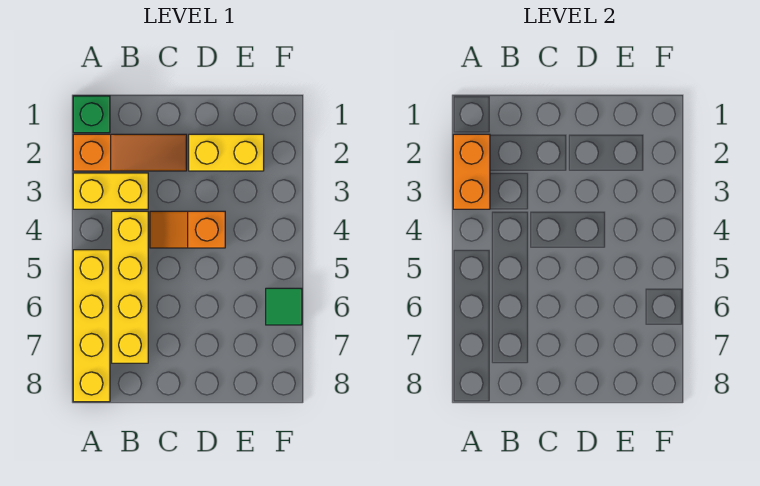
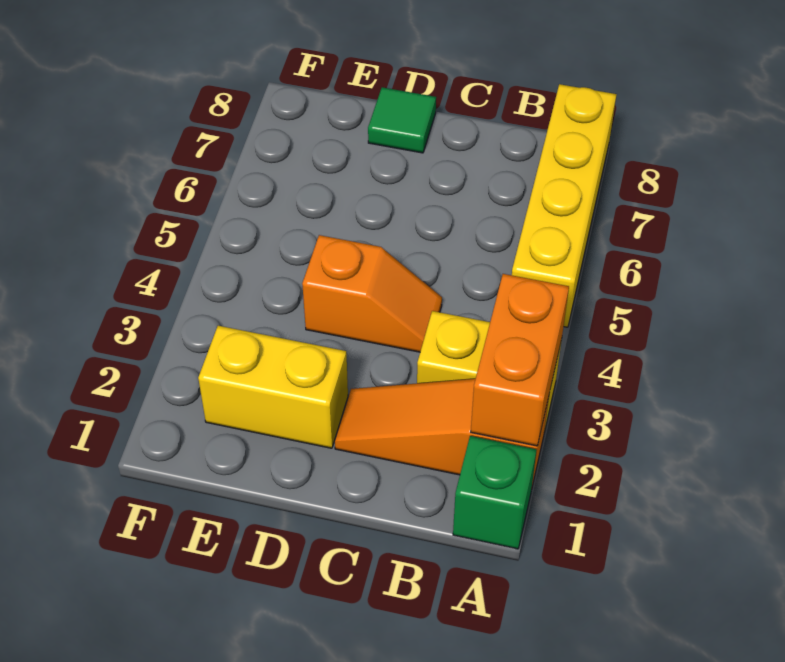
yellow brick B4:B7 level 1 -> none
green tile F6 level 1 -> green tile D8 level 1

